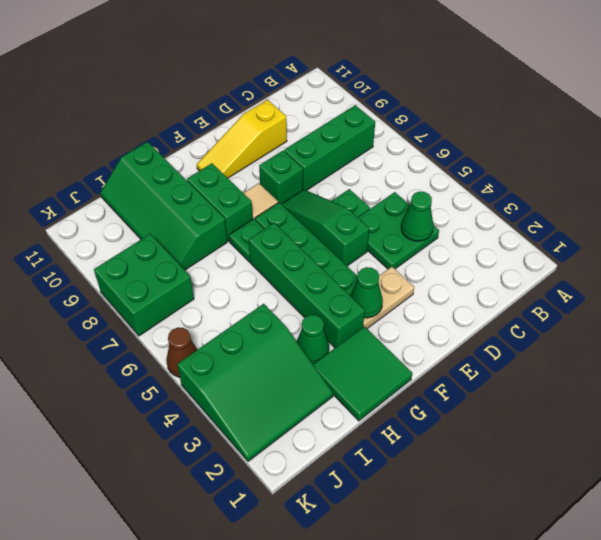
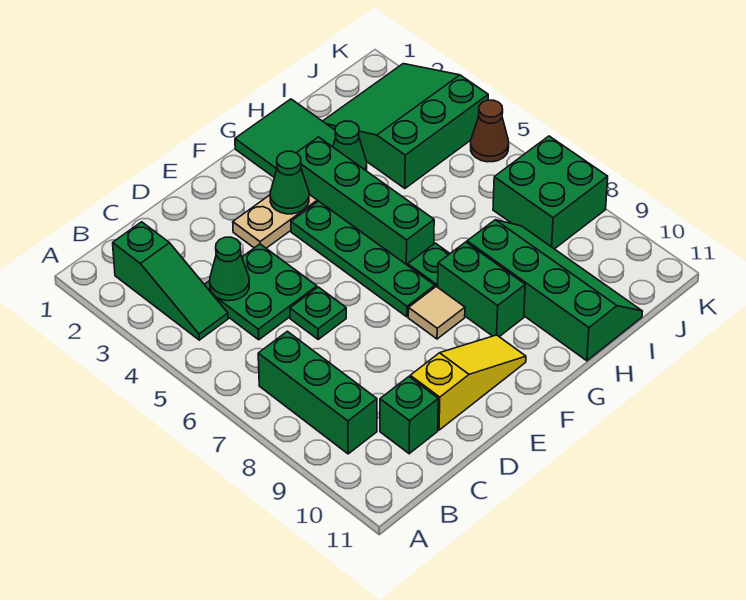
green brick B8:D8 level 1 -> green brick B7:B9 level 1
green slope E5:E7 level 1 top 5 -> green slope B2:B4 level 1 top 2
green brick E8 level 1 -> green brick C10 level 1

